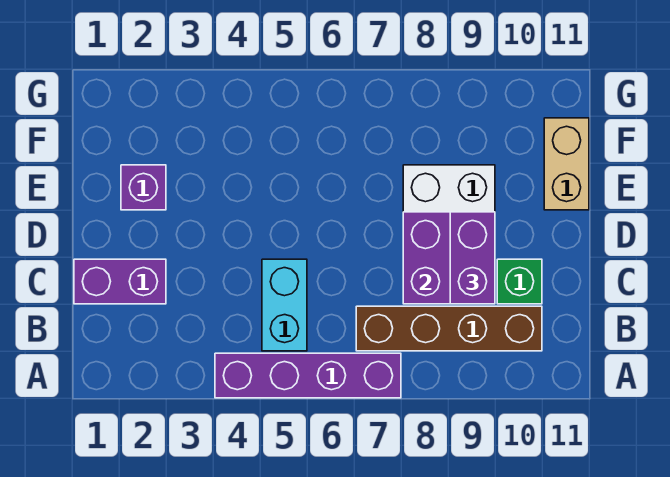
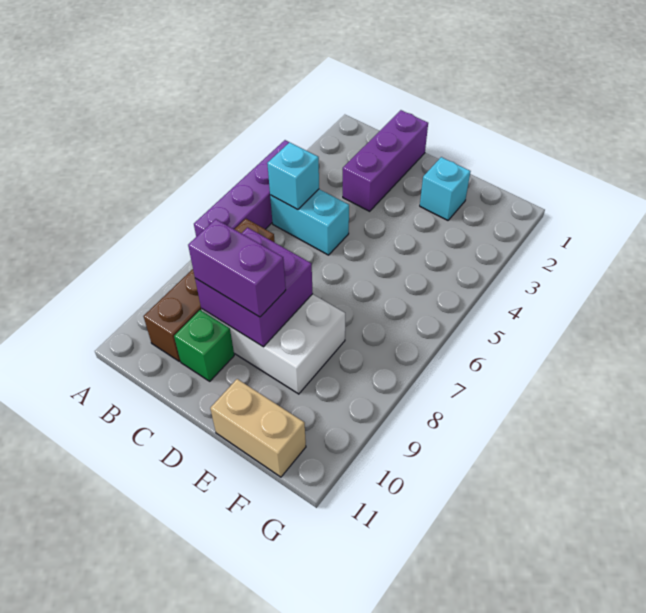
none -> cyan brick B5 level 2
purple brick C1:C2 level 1 -> purple brick C1:C3 level 1
purple brick E2 level 1 -> cyan brick E2 level 1

